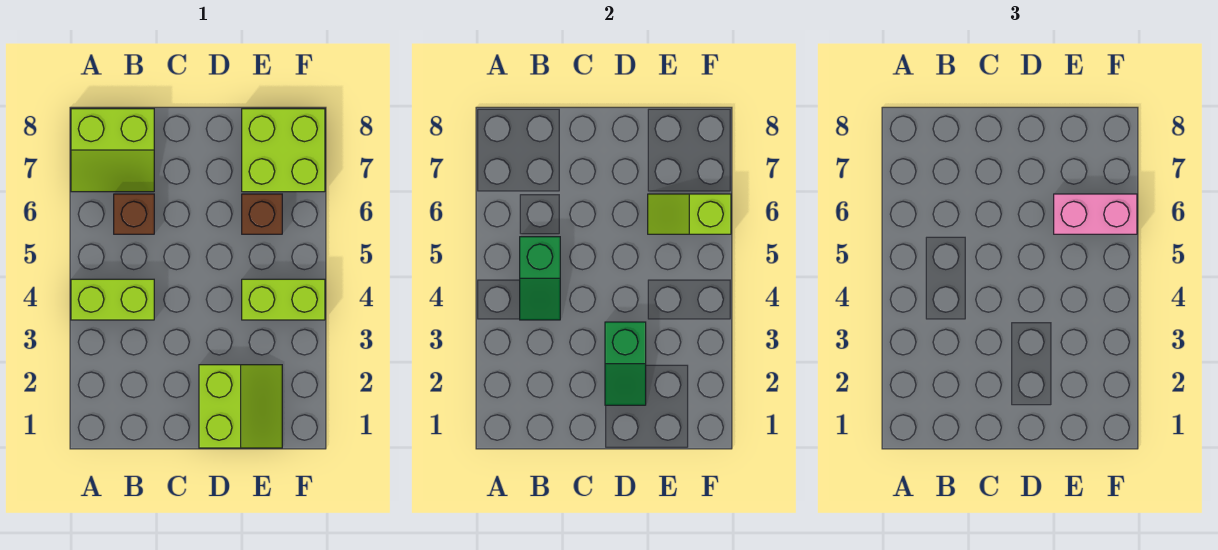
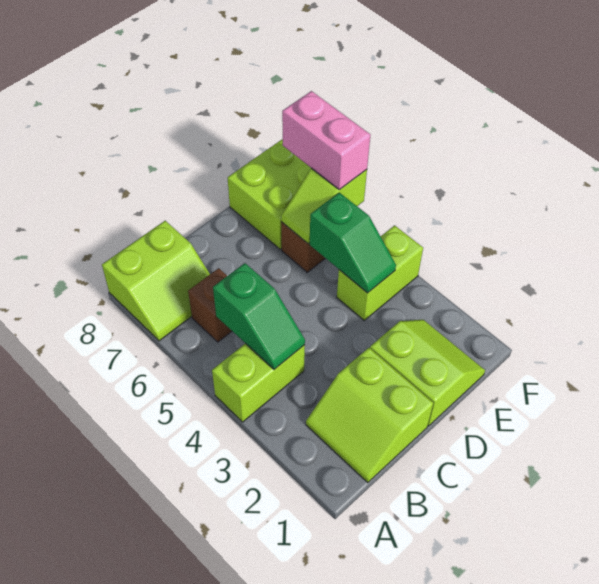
none -> lime slope B1:C2 level 1 top C
green slope D2:D3 level 2 top 3 -> green slope E4:E5 level 2 top 5
pink brick E6:F6 level 3 -> pink brick F6:F7 level 3

